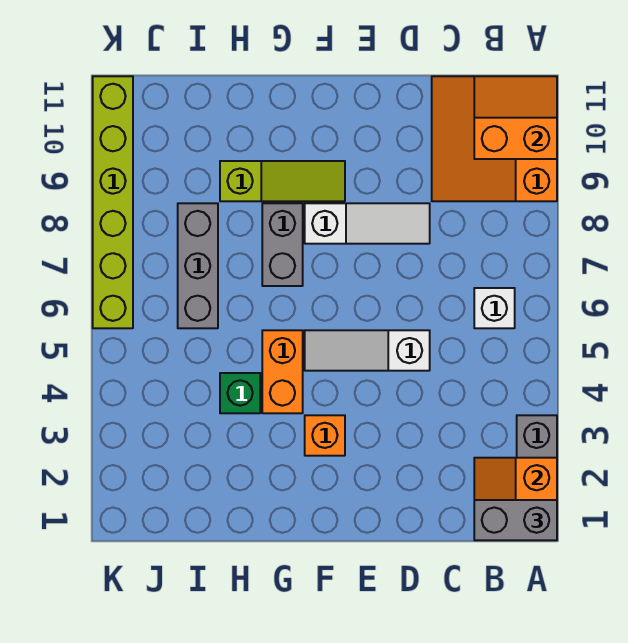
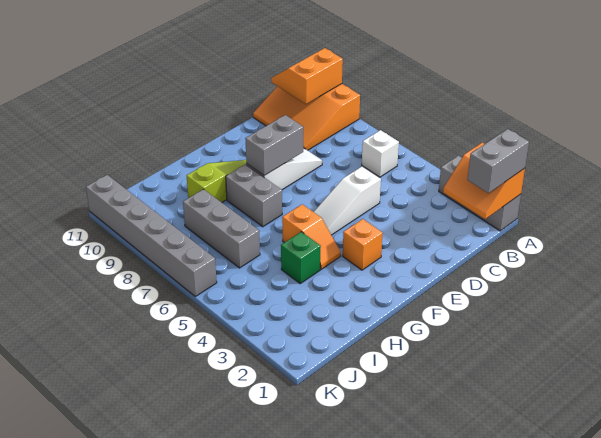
none -> grey brick E8:F8 level 2
orange brick G4:G5 level 1 -> orange slope G4:G5 level 1 top 5
lime brick K6:K11 level 1 -> grey brick K6:K11 level 1

